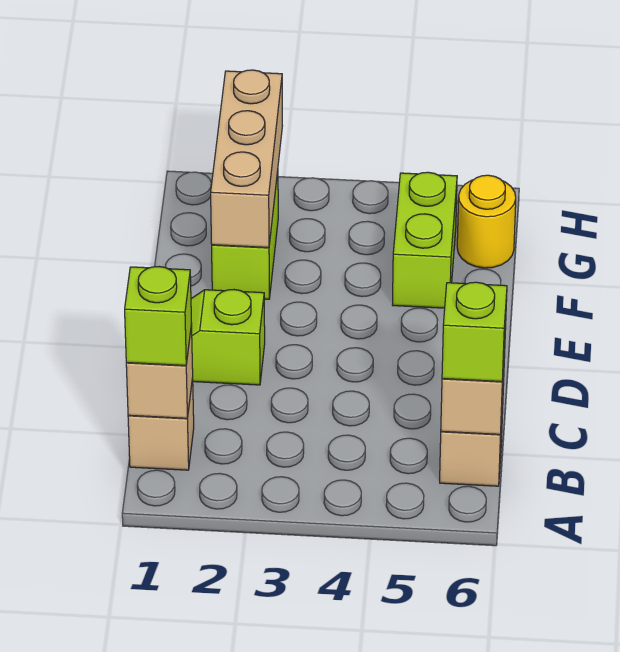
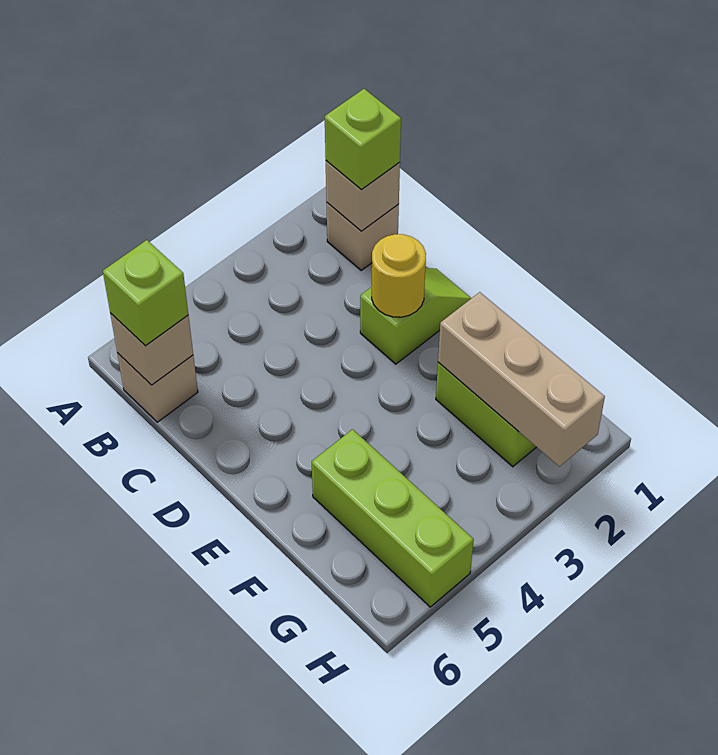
lime brick F5:G5 level 1 -> lime brick F5:H5 level 1
yellow round brick G6 level 1 -> yellow round brick D2 level 2

